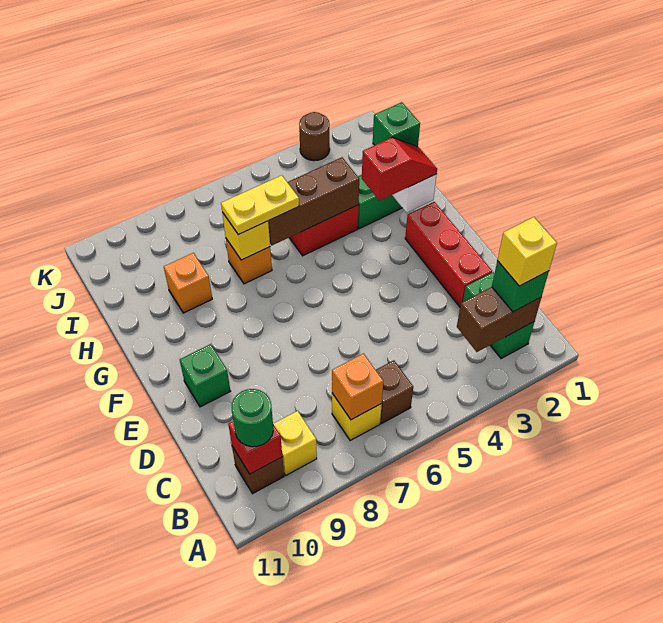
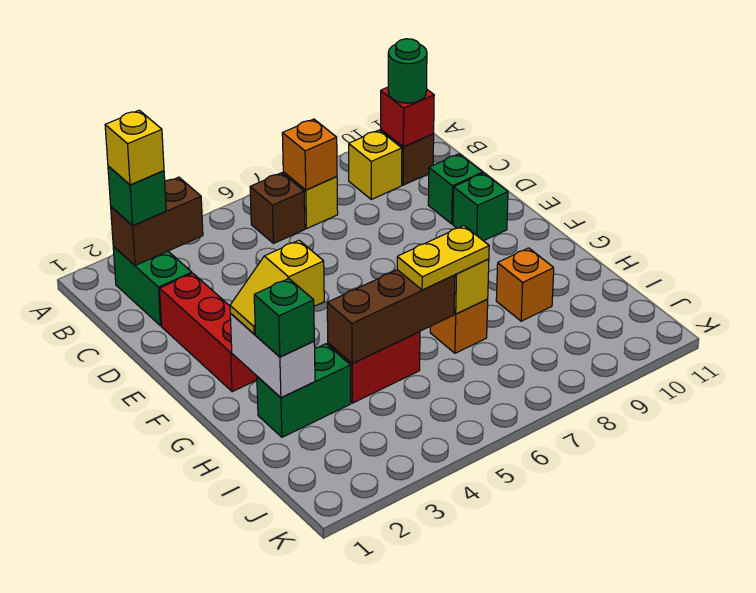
none -> green brick D10 level 1
red slope G2:G3 level 3 top 3 -> yellow slope G2:G3 level 3 top 3
brown round brick K3 level 1 -> none

